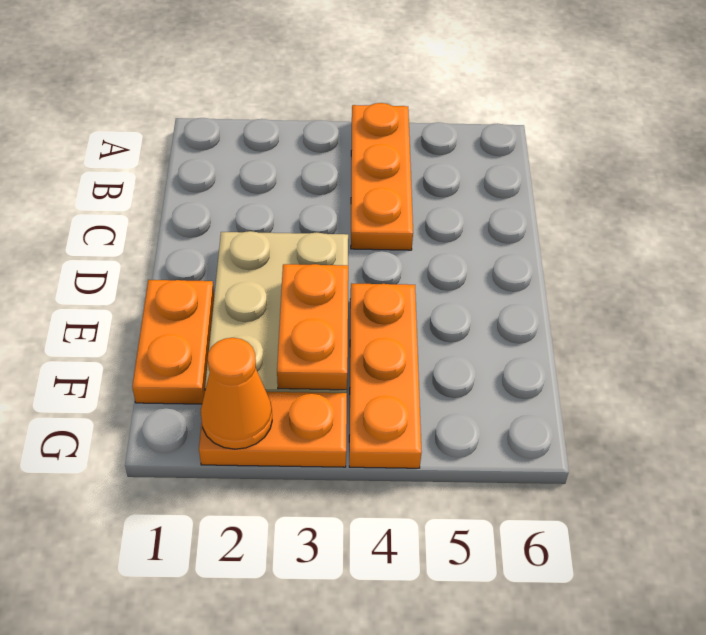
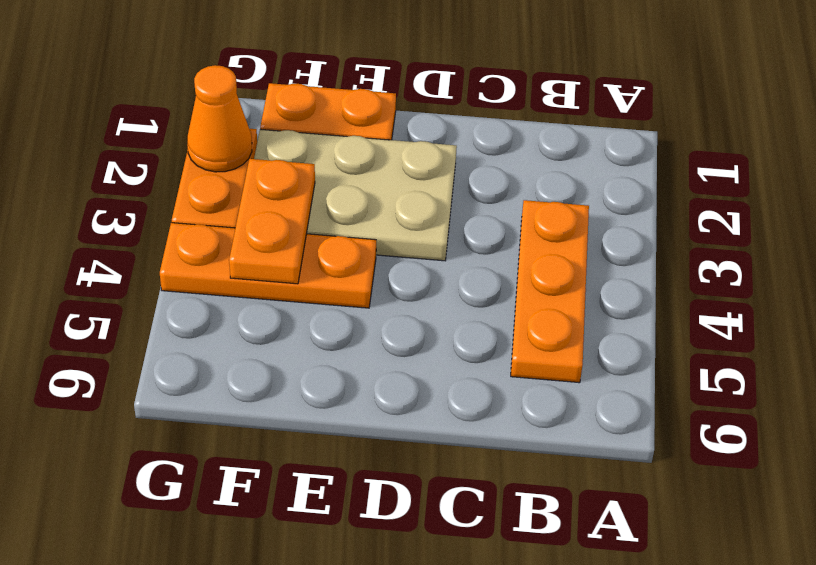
orange plate A4:C4 level 1 -> orange plate B3:B5 level 1
orange plate E3:F3 level 2 -> orange plate F3:F4 level 2

